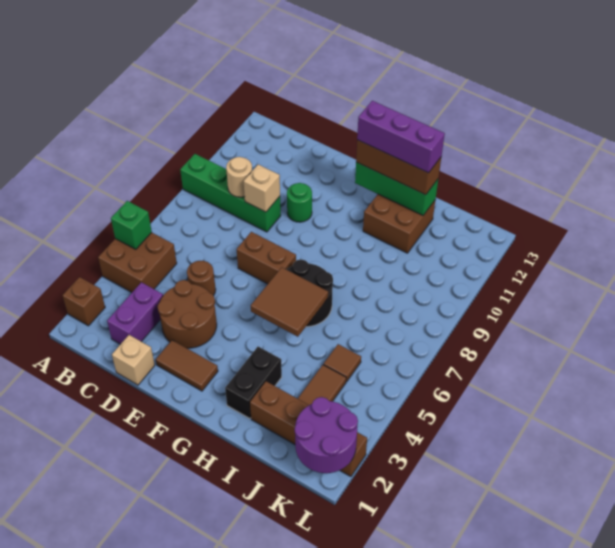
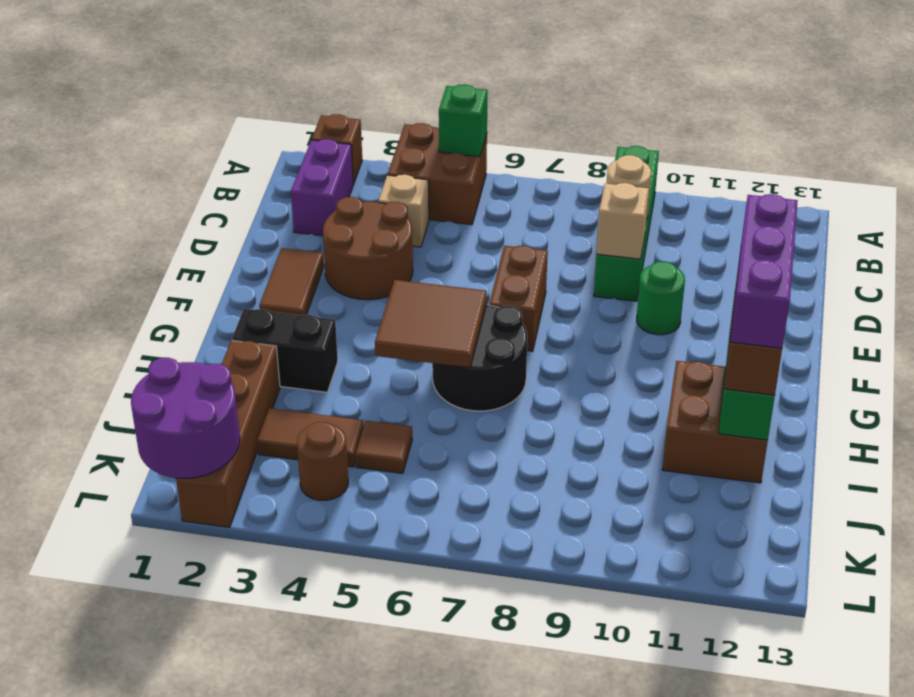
purple brick C2:C3 level 1 -> purple brick B2:C2 level 1
tan brick D1 level 1 -> tan brick C4 level 1
brown round brick D5 level 1 -> brown round brick K4 level 1

